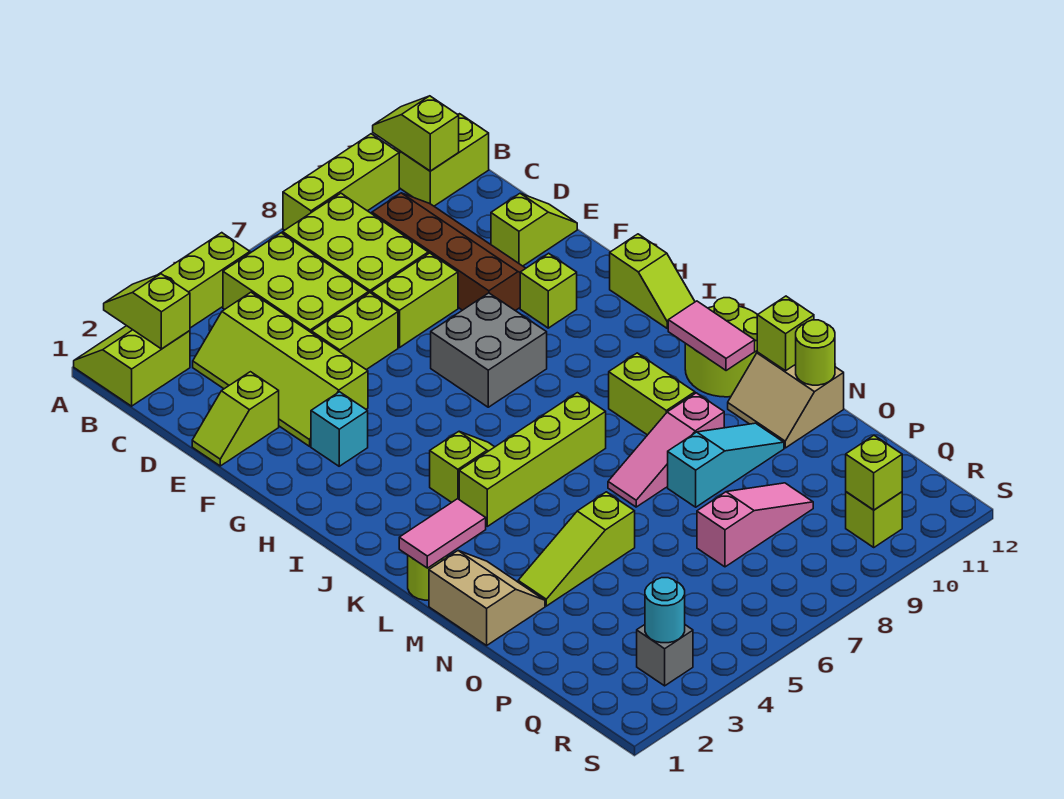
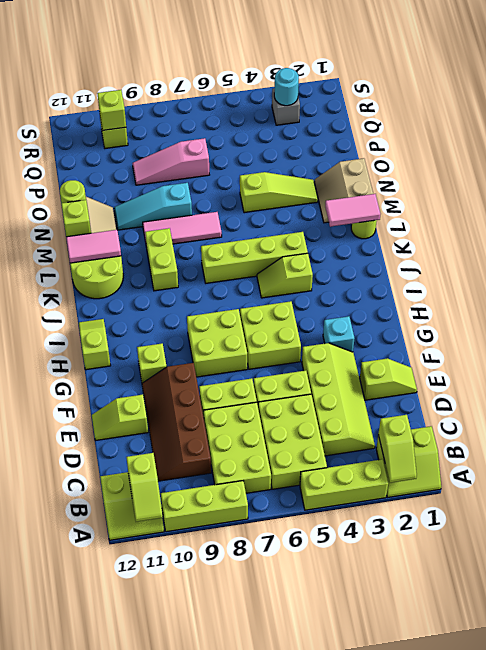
none -> lime brick G5:H6 level 1
grey brick G7:H8 level 1 -> lime brick G7:H8 level 1
pink tile K11:L11 level 2 -> pink tile L11:L12 level 2
pink slope M7:M9 level 1 top 9 -> pink tile M7:M9 level 1

